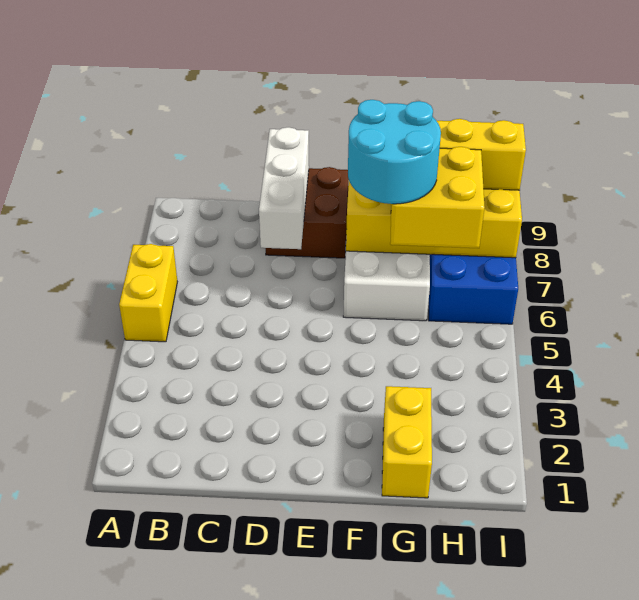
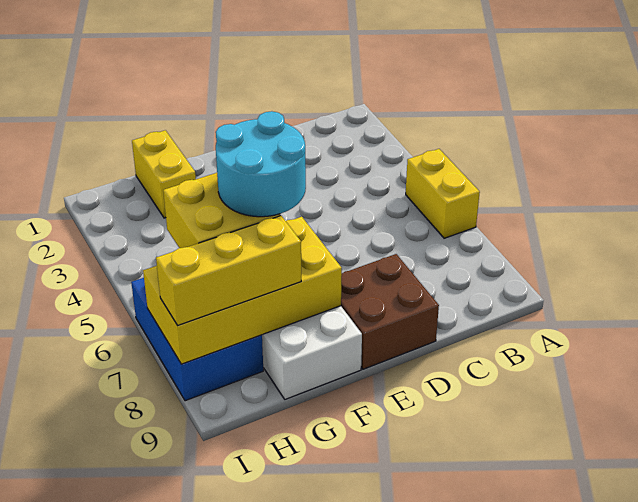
white brick D7:D9 level 2 -> none

